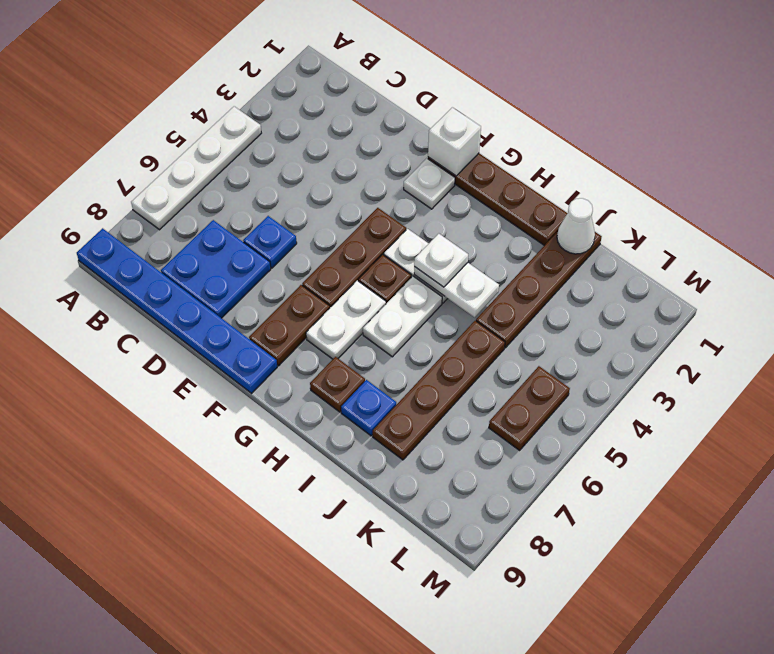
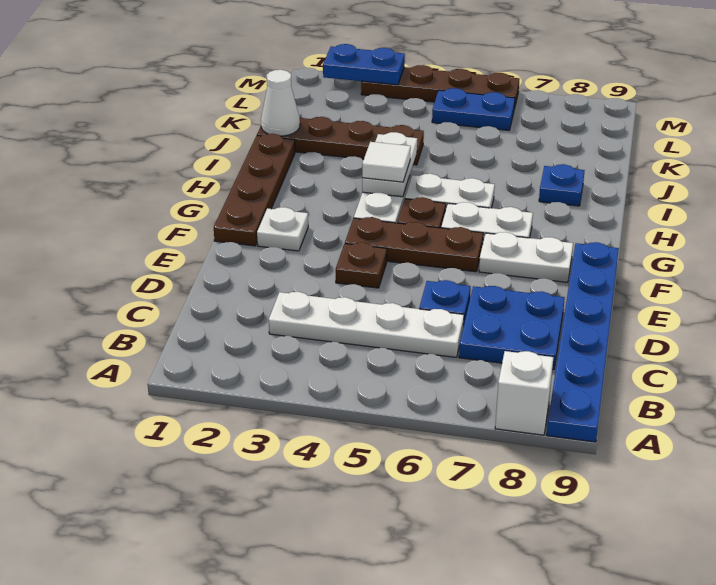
white plate A4:A7 level 1 -> white plate C3:C6 level 1
white brick F1 level 2 -> white brick A8 level 1
brown plate F7:F8 level 1 -> white plate F7:F8 level 1
white plate H4 level 3 -> white tile H4 level 3
brown plate H8 level 1 -> brown plate E4 level 1
brown plate J5:J8 level 1 -> brown plate M3:M6 level 1
brown plate L5:L6 level 1 -> blue plate L5:L6 level 1
none -> blue plate M2:M3 level 2

